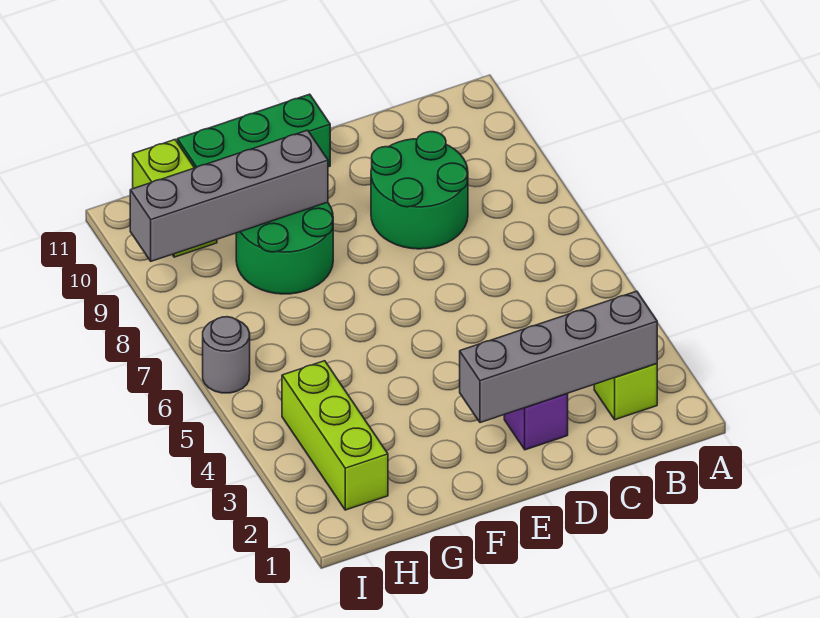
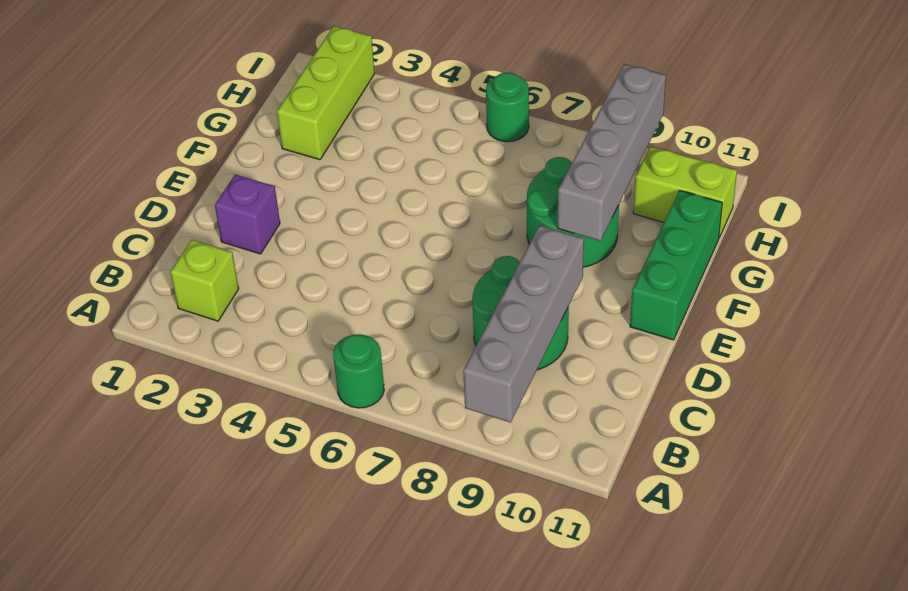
none -> green round brick A6 level 1
grey brick B2:E2 level 2 -> grey brick A9:D9 level 2
lime brick H2:H4 level 1 -> lime brick G2:I2 level 1
grey round brick I6 level 1 -> green round brick I6 level 1

